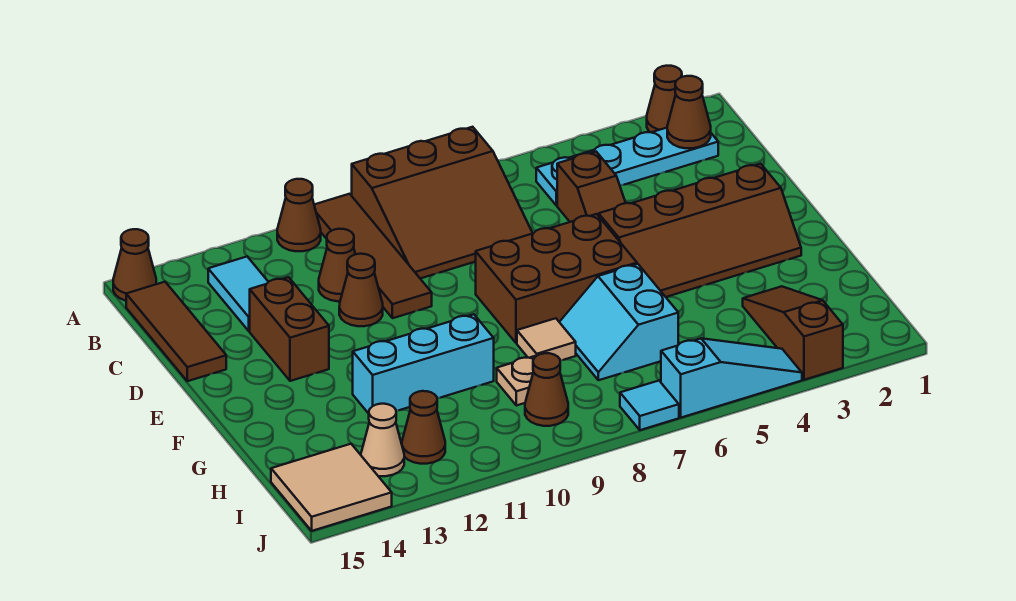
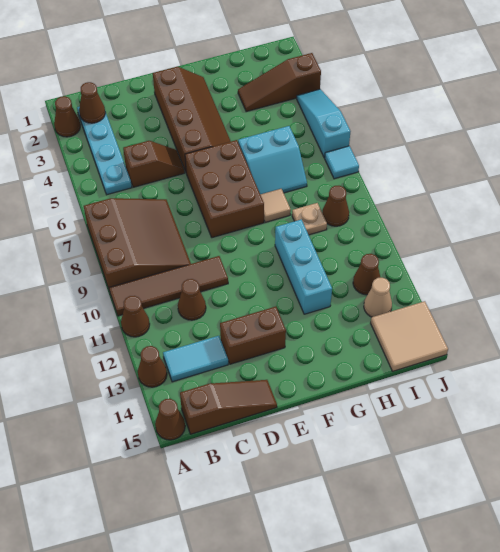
brown tile B15:D15 level 1 -> brown slope B15:D15 level 1 top B
brown cone D11 level 1 -> brown cone A13 level 1

